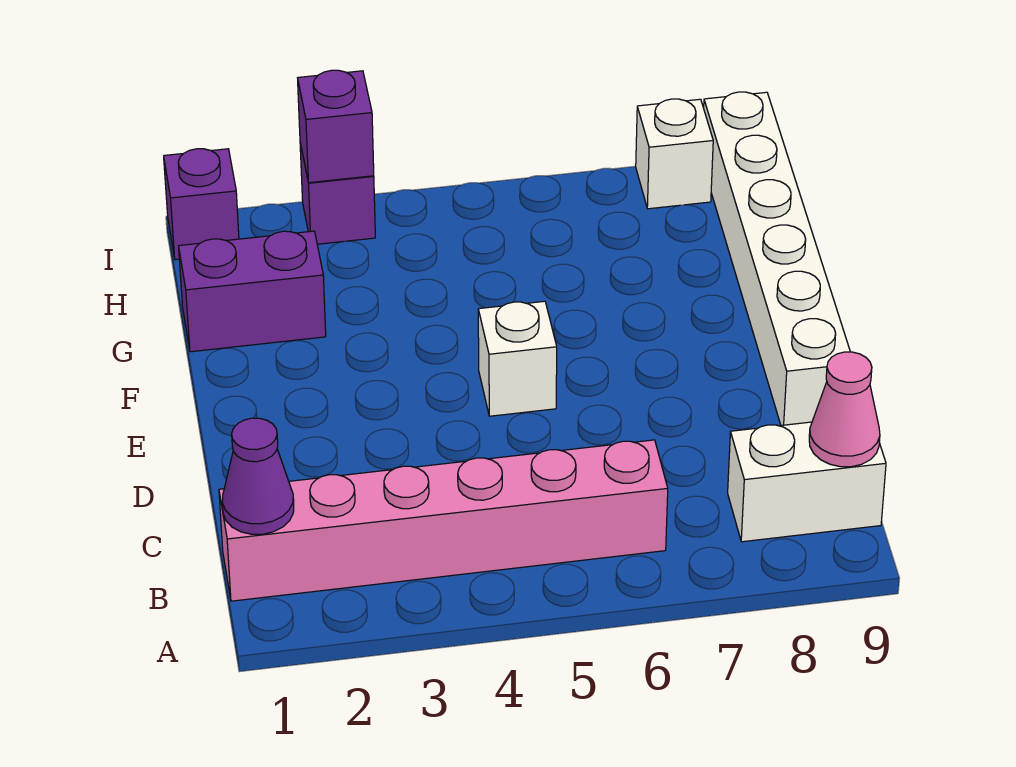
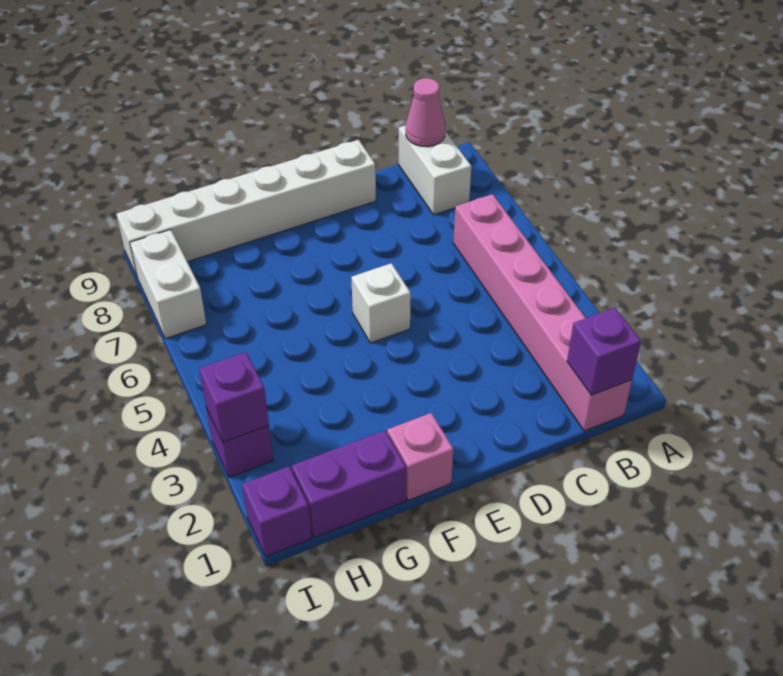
purple cone B1 level 2 -> purple brick B1 level 2
none -> pink brick F1 level 1
purple brick G1:G2 level 1 -> purple brick G1:H1 level 1
white brick I8 level 1 -> white brick I7:I8 level 1

